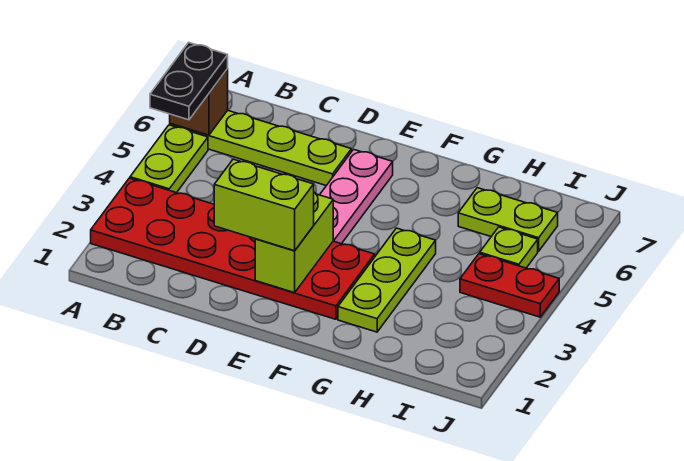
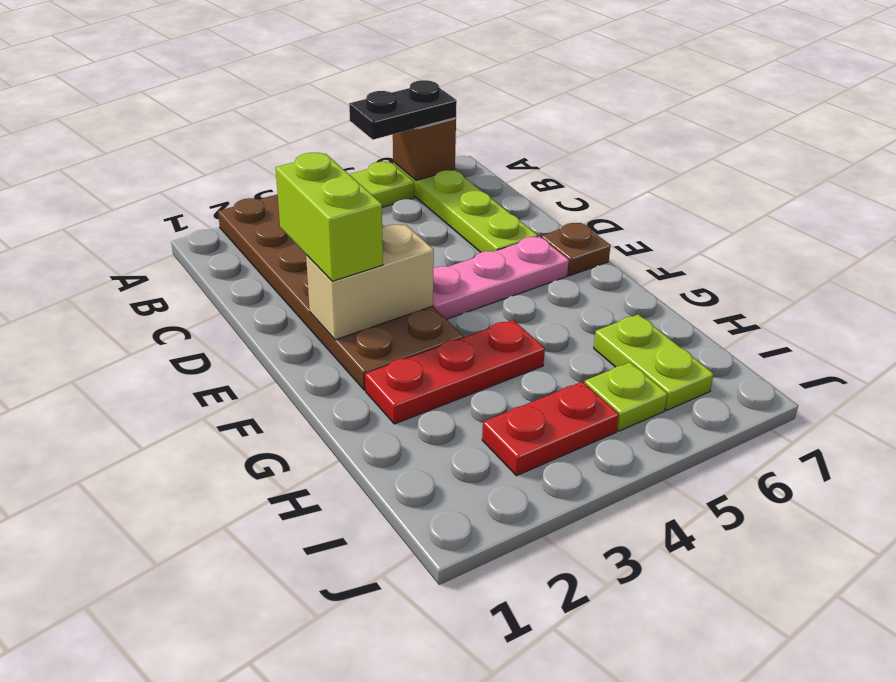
red plate A2:F3 level 1 -> brown plate A2:F3 level 1
lime brick E2:E3 level 2 -> tan brick E2:E3 level 2
none -> brown plate E7 level 1
lime plate G2:G4 level 1 -> red plate G2:G4 level 1
red plate I4:J4 level 1 -> red plate I3:I4 level 1

